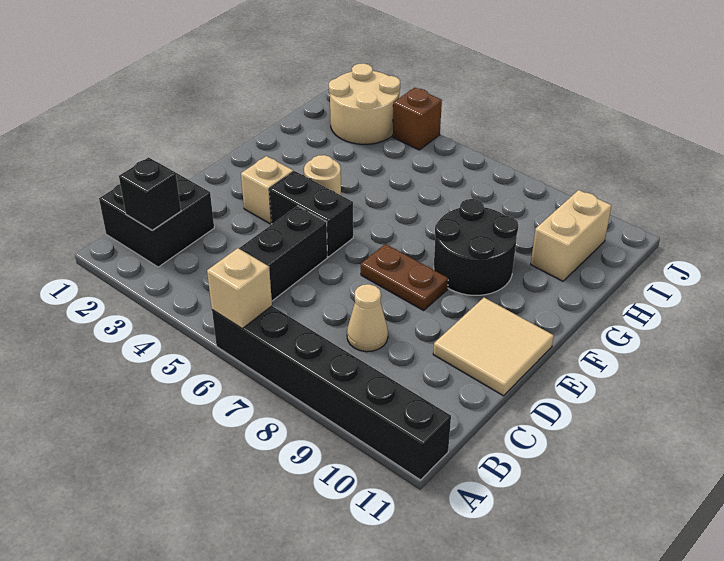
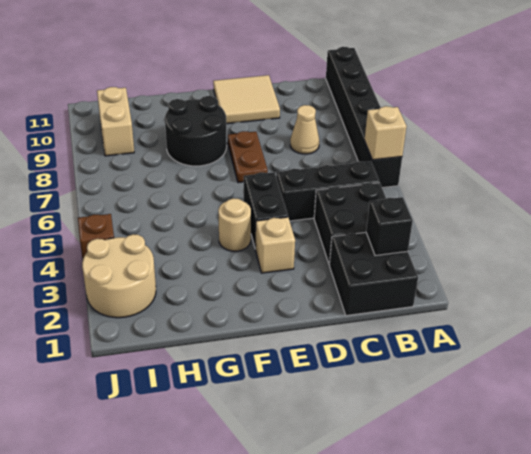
none -> black brick B3:C4 level 1
tan brick H10:I10 level 1 -> tan brick I9:I10 level 1

